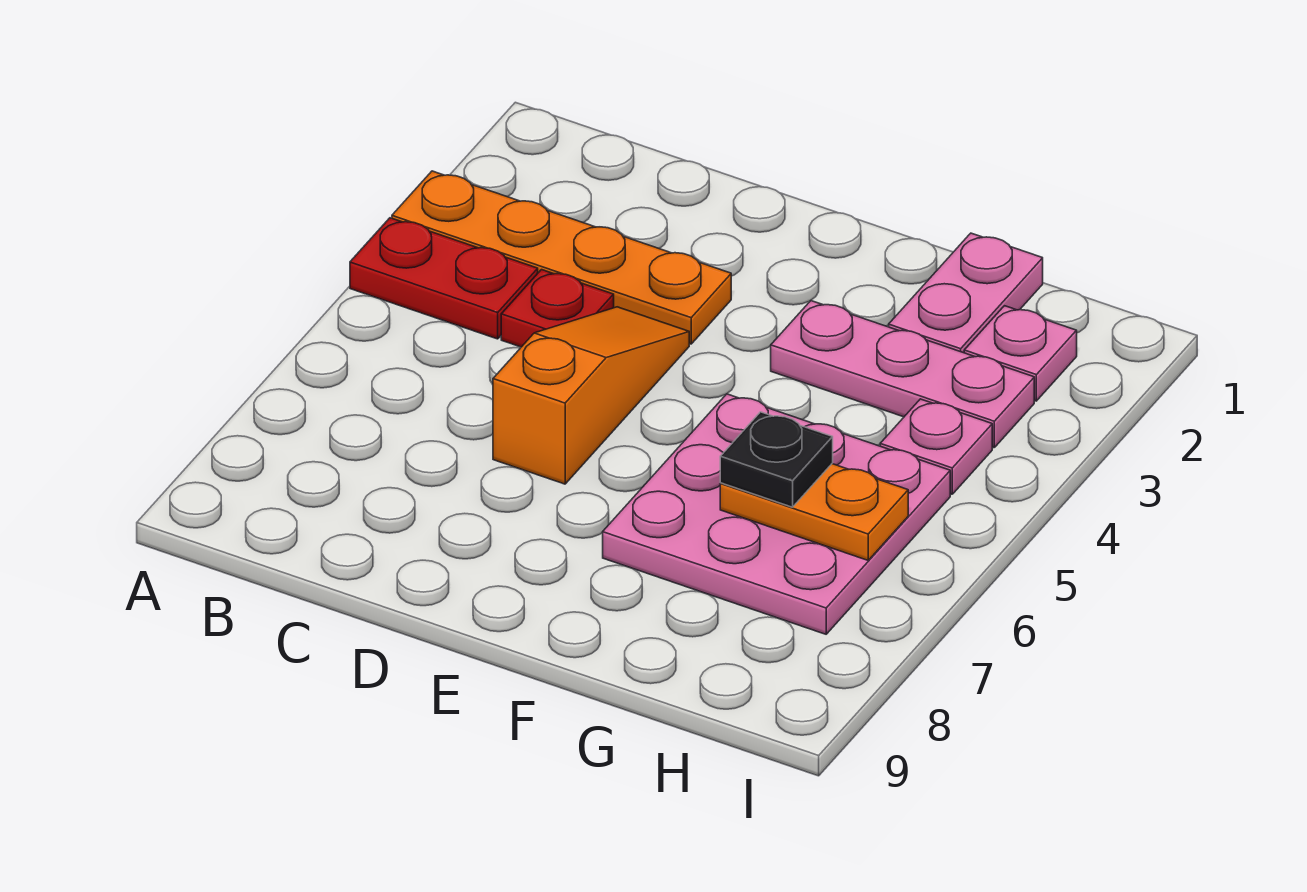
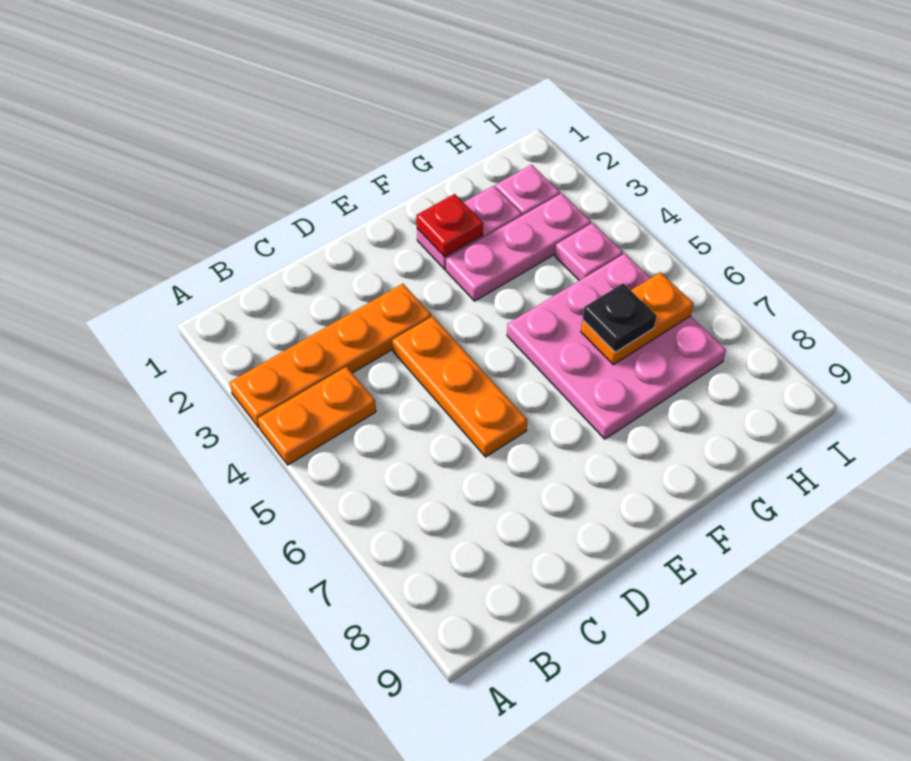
red plate A4:B4 level 1 -> orange plate A4:B4 level 1
red plate C4 level 1 -> red plate F2 level 2
orange slope D4:D6 level 1 top 6 -> orange plate D4:D6 level 1
pink plate G1:G2 level 1 -> pink plate F2:G2 level 1

